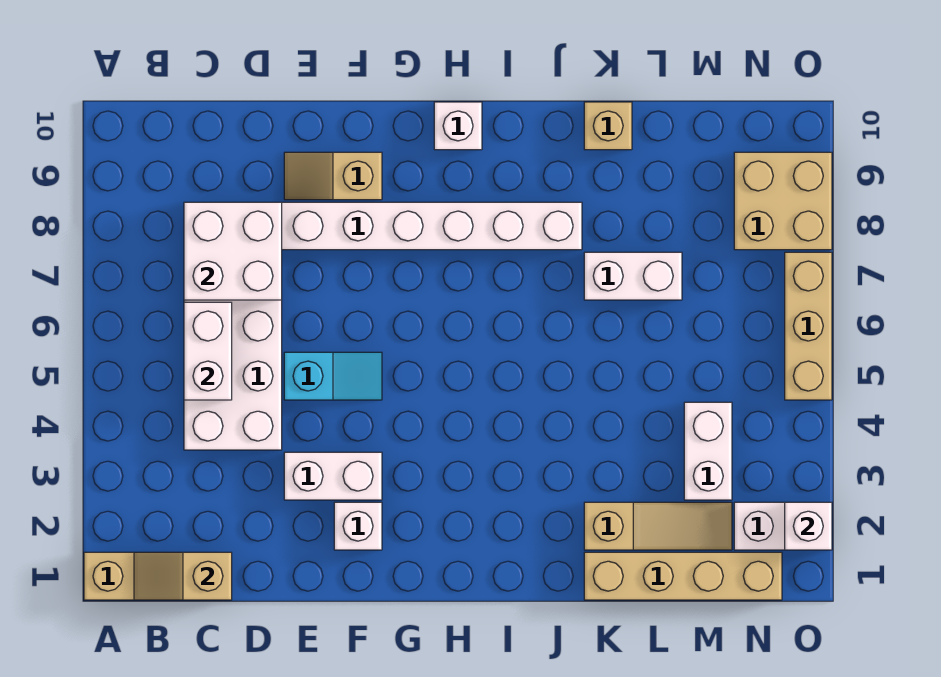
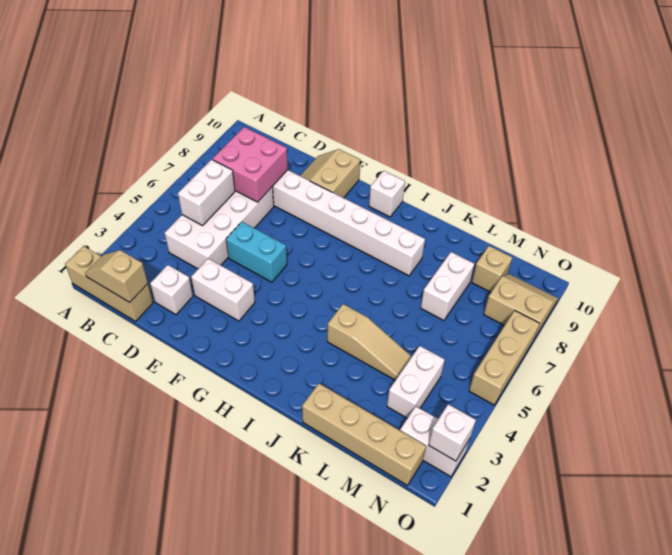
white brick C7:D8 level 2 -> pink brick C7:D8 level 2
cyan slope E5:F5 level 1 top E -> cyan brick E5:F5 level 1
tan slope E9:F9 level 1 top F -> tan slope E9:F10 level 1 top F
white brick F2 level 1 -> white brick D2 level 1
tan slope K2:M2 level 1 top K -> tan slope J4:L4 level 1 top J
white brick K7:L7 level 1 -> white brick L7:L8 level 1
tan brick K10 level 1 -> tan brick M9 level 1
tan brick N8:O9 level 1 -> tan slope N8:O9 level 1 top 8

